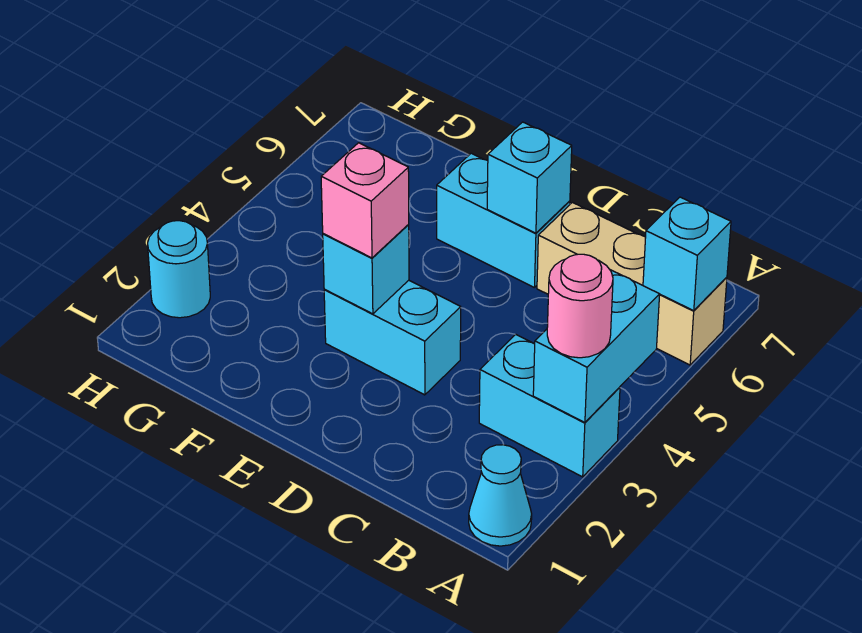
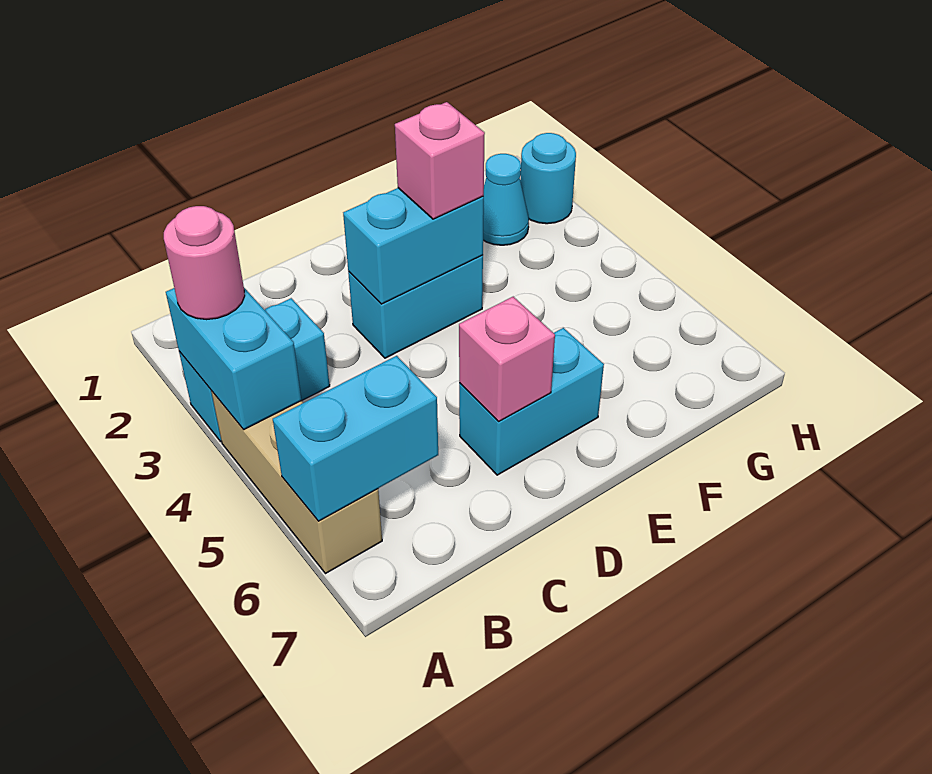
cyan cone A1 level 1 -> cyan cone G2 level 1
tan brick A6:C6 level 1 -> tan brick A4:A6 level 1
cyan brick A6 level 2 -> cyan brick A6:B6 level 2
cyan brick D6 level 2 -> pink brick D6 level 2
cyan brick E3 level 2 -> cyan brick D3:E3 level 2

